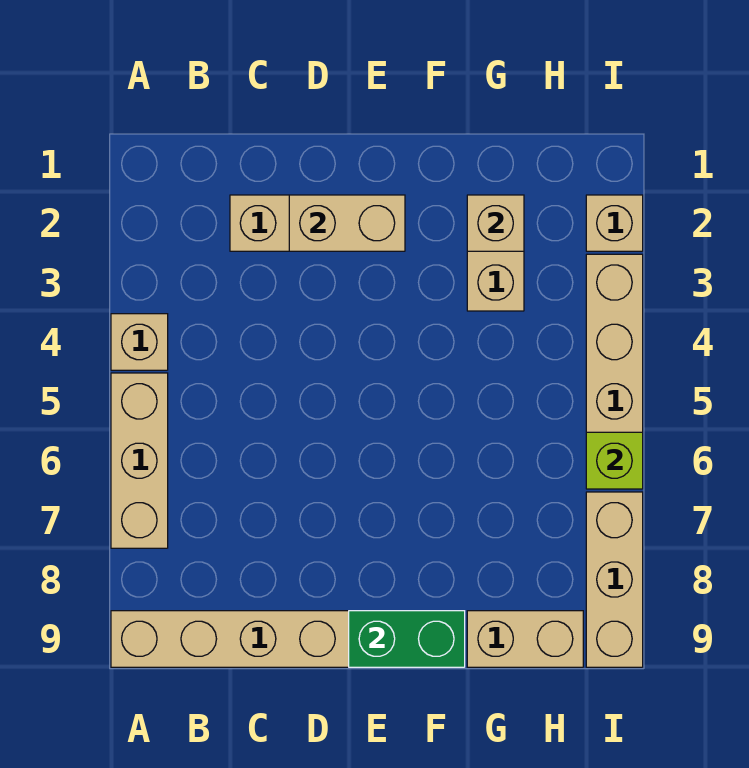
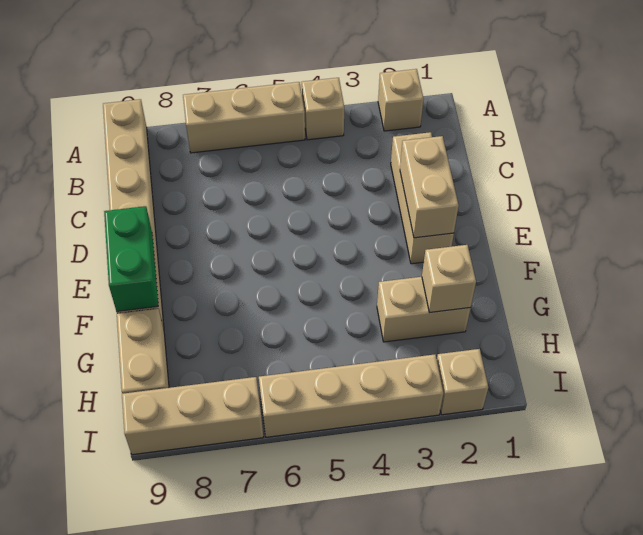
none -> tan brick A2 level 1
lime brick I6 level 2 -> none

